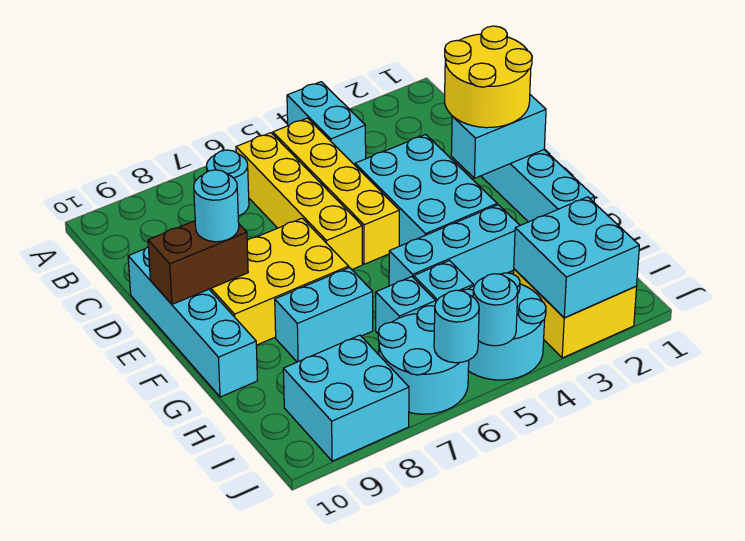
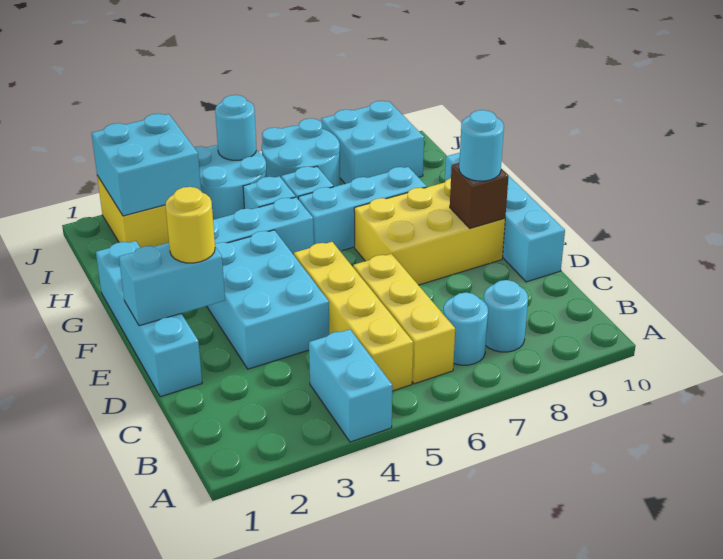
yellow brick B6:E6 level 1 -> yellow brick B6:D6 level 1
yellow round brick D1:E2 level 3 -> yellow round brick E2 level 3
brown brick E9:E10 level 2 -> brown brick E9 level 2
cyan brick G7:G8 level 1 -> cyan brick G6:G8 level 1
cyan round brick J6 level 2 -> cyan round brick B8 level 1

